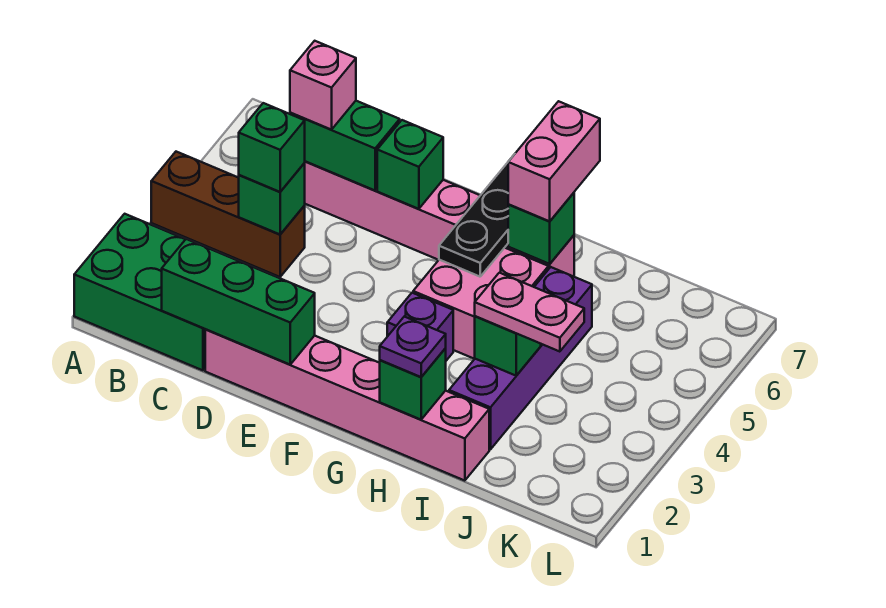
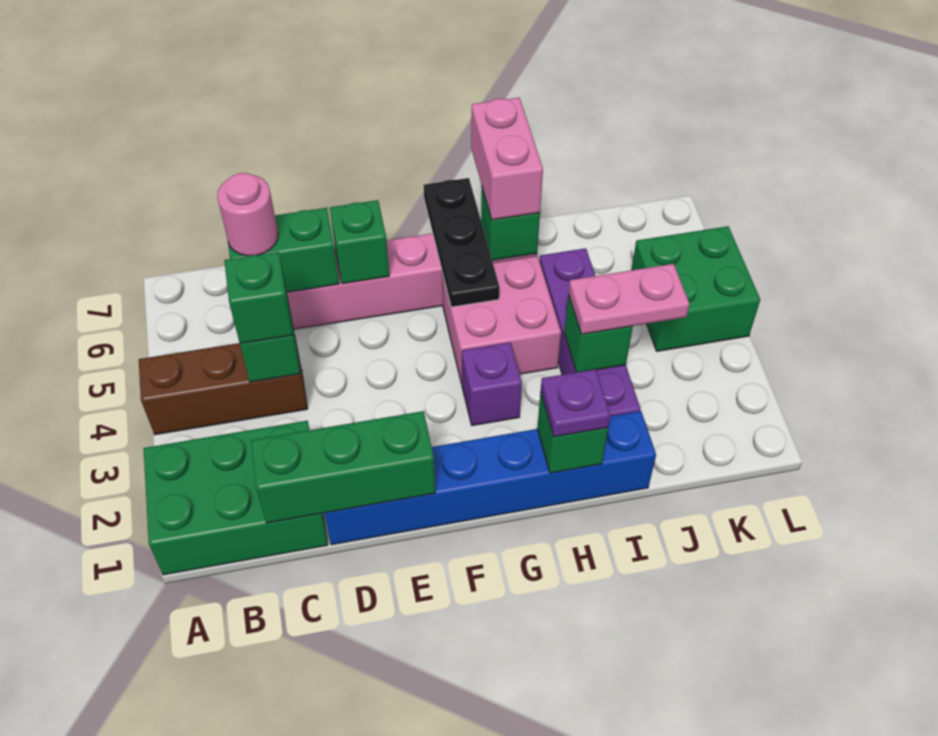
pink brick C6 level 3 -> pink round brick C6 level 3
pink brick D1:I1 level 1 -> blue brick D1:I1 level 1
none -> green brick K4:L5 level 1

